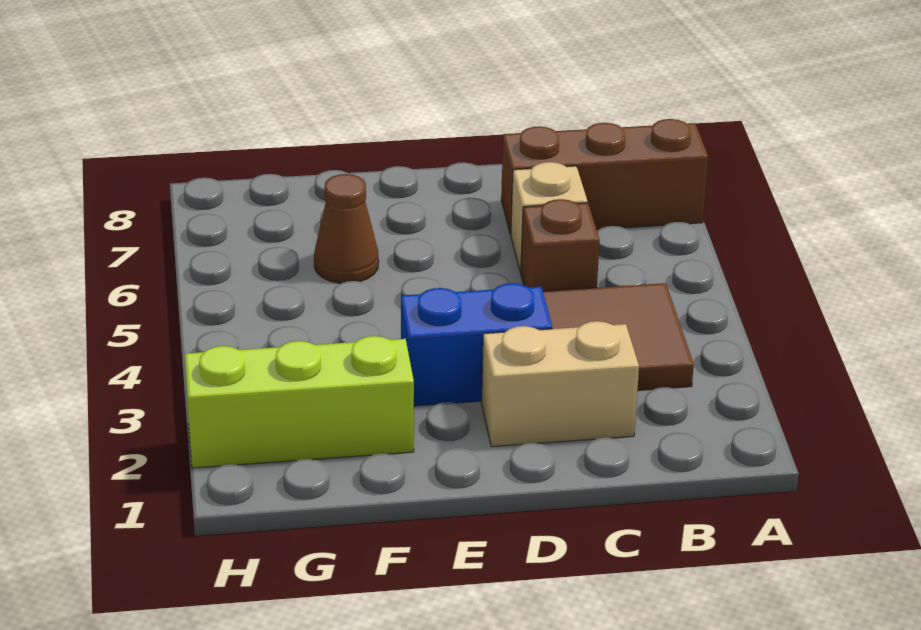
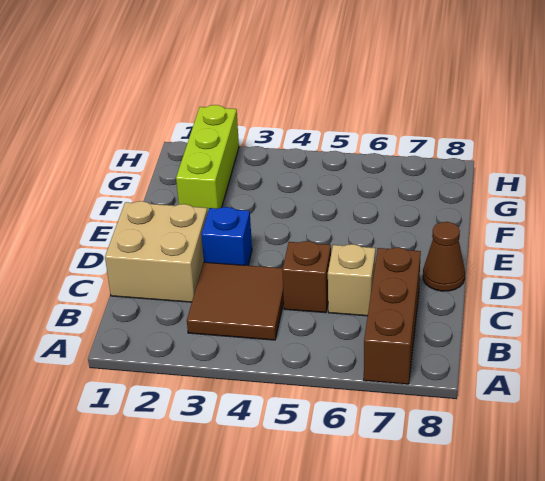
tan brick C2:D2 level 1 -> tan brick C1:D2 level 1
blue brick D3:E3 level 1 -> blue brick D3 level 1
brown cone F6 level 1 -> brown cone D8 level 1

